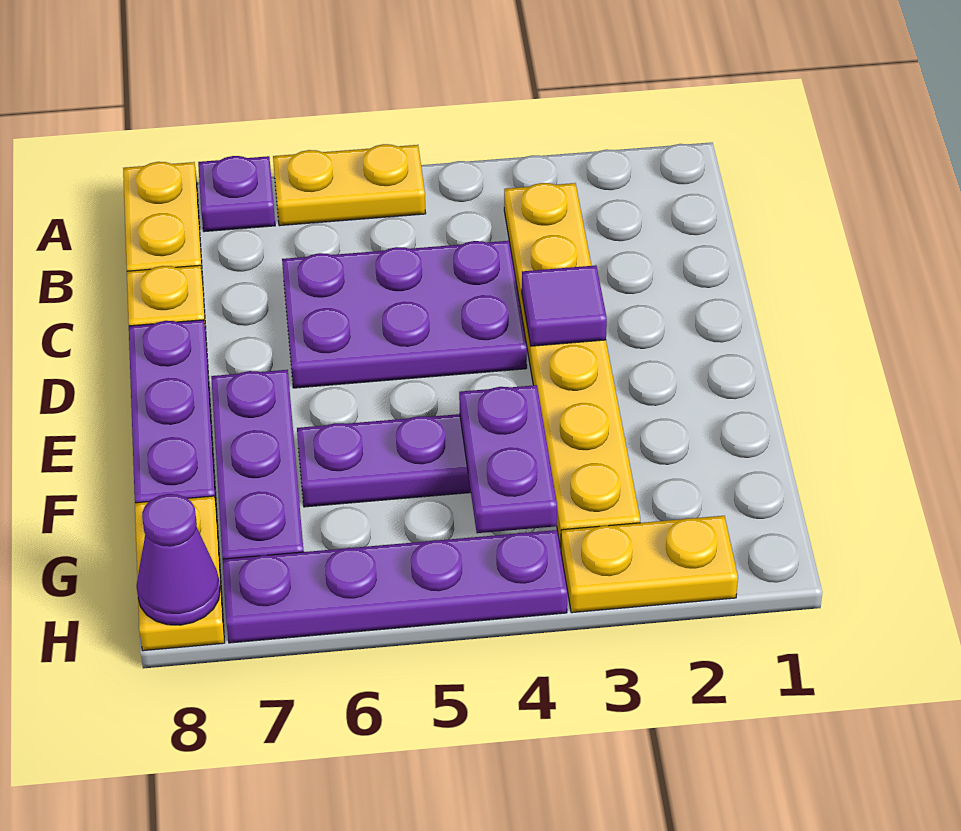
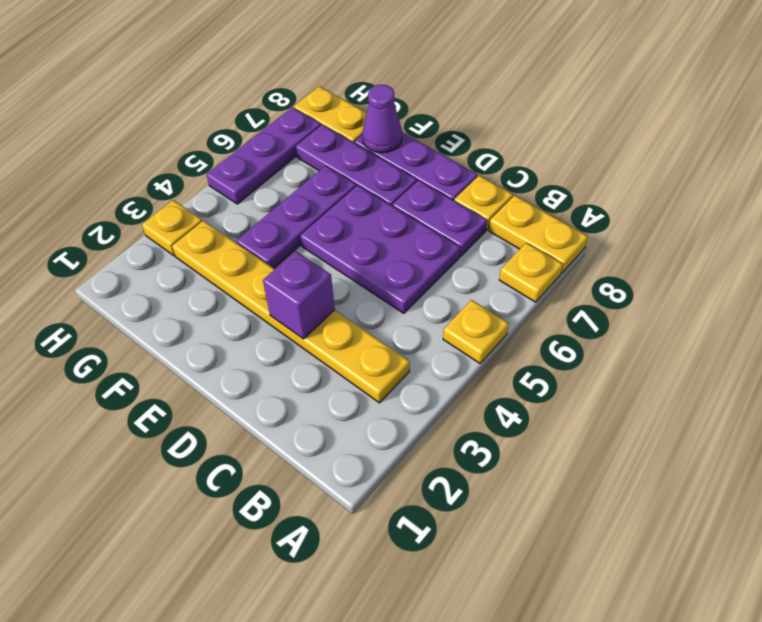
yellow plate A5:A6 level 1 -> yellow plate A5 level 1
purple plate A7 level 1 -> yellow plate A7 level 1
purple plate C4:D6 level 1 -> purple plate C5:E6 level 1
purple tile D3 level 2 -> purple brick D3 level 2
purple plate F4:G4 level 2 -> purple plate C7:D7 level 1
yellow plate H2:H3 level 1 -> yellow plate H3 level 1
purple plate H4:H7 level 1 -> purple plate H5:H7 level 1
purple cone H8 level 2 -> purple cone F8 level 2

